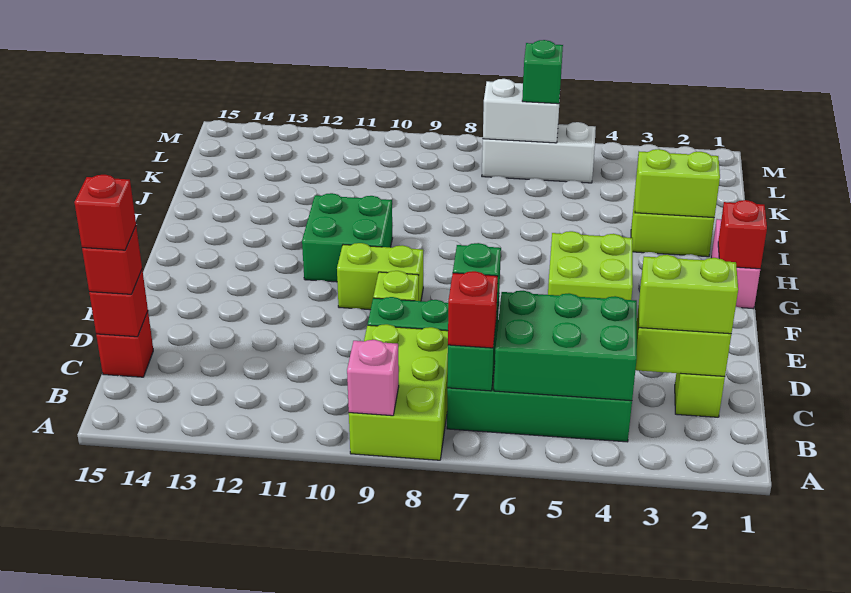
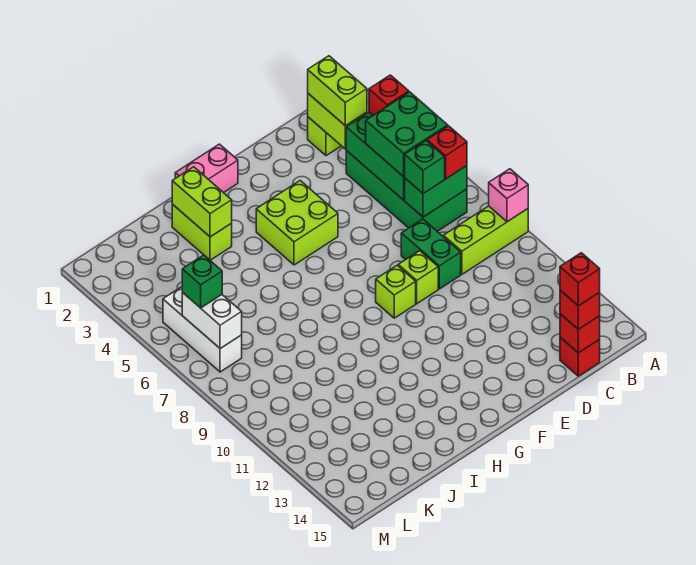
lime brick A8:C9 level 1 -> lime brick A9:C9 level 1
lime brick F9:F10 level 1 -> lime brick F9 level 1
red brick G1 level 2 -> red brick B4 level 3
green brick G10:H11 level 1 -> green brick B5:C6 level 3

